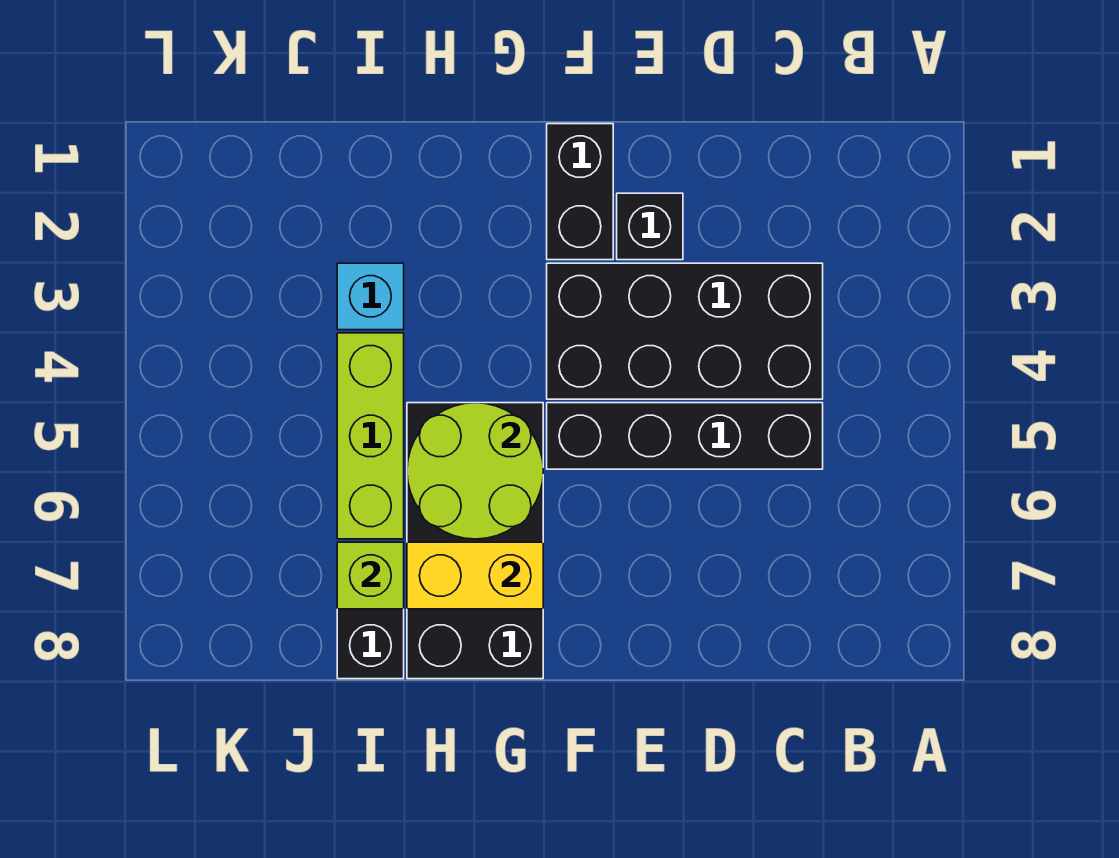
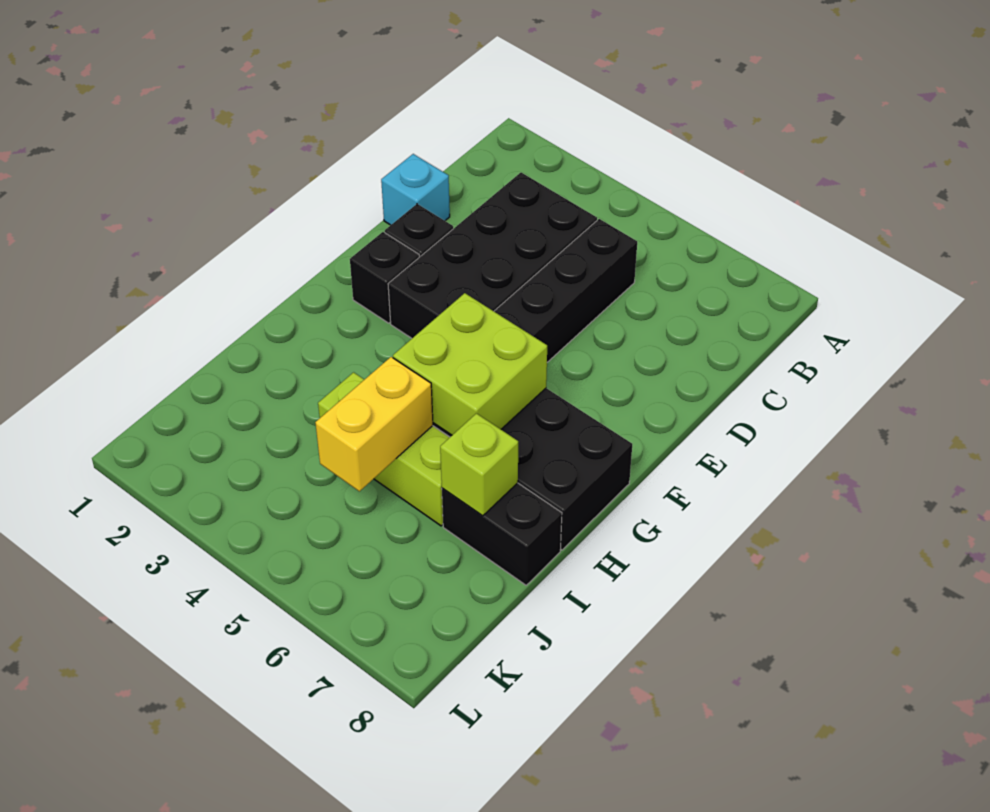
black brick F1:F2 level 1 -> black brick F2 level 1
lime round brick G5:H6 level 2 -> lime brick G5:H6 level 2
yellow brick G7:H7 level 2 -> yellow brick I5:J5 level 2
cyan brick I3 level 1 -> cyan brick D1 level 1

